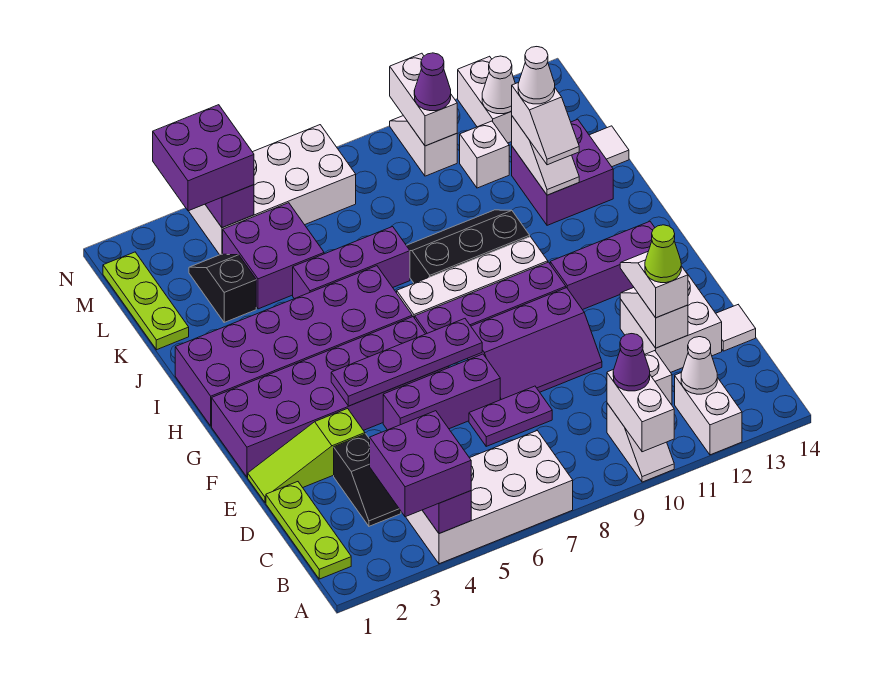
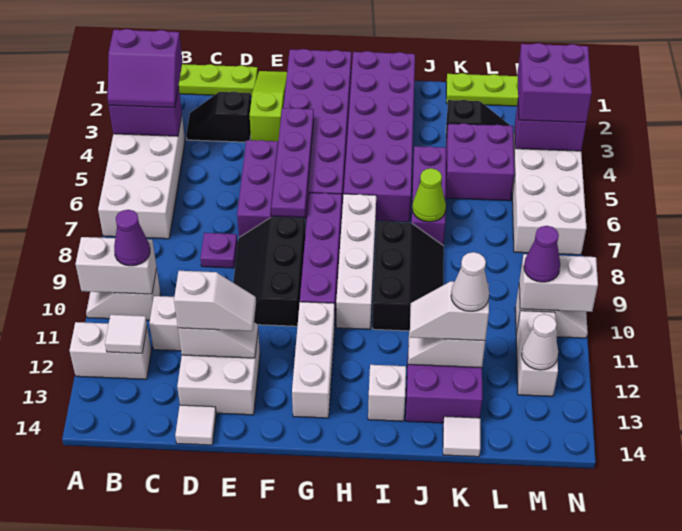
purple brick A3:B4 level 3 -> purple slope A3:B4 level 3 top 3
white cone B12 level 2 -> white tile B12 level 2
purple plate D7:D8 level 1 -> purple plate D8 level 1
lime cone D12 level 4 -> lime cone J7 level 2
purple slope E8:F10 level 1 top F -> black slope E8:F10 level 1 top F
purple brick G11:G13 level 1 -> white brick G11:G13 level 1
white brick L11 level 1 -> white brick I13 level 1
white brick M12:N12 level 1 -> white brick M11:M12 level 1

